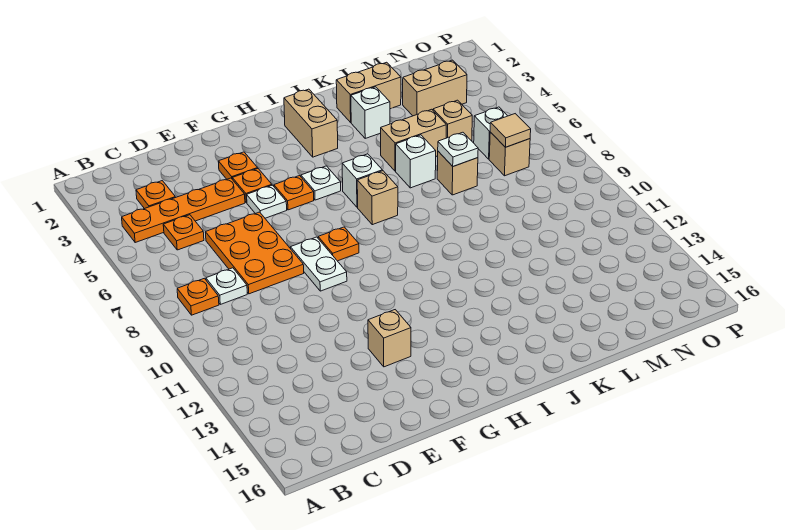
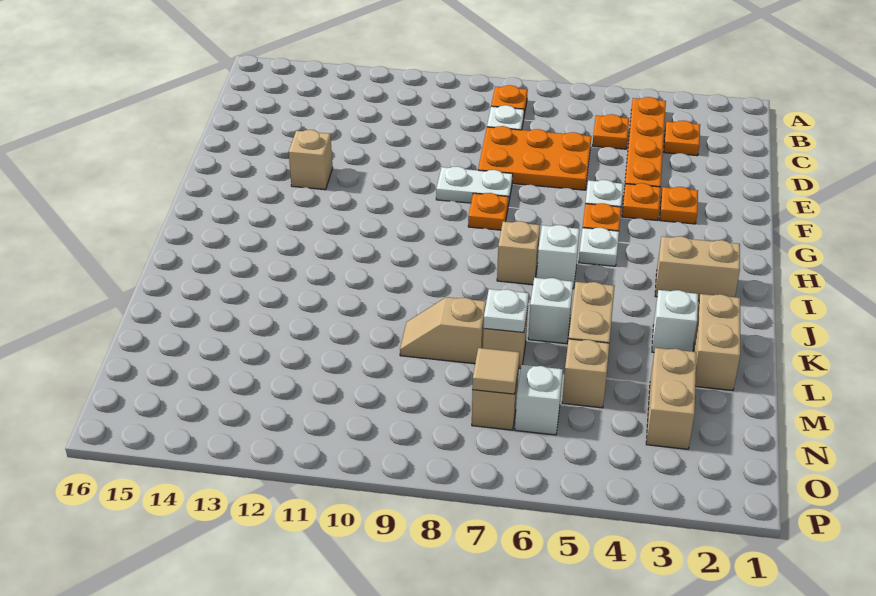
none -> tan slope L8:L9 level 1 top 8

